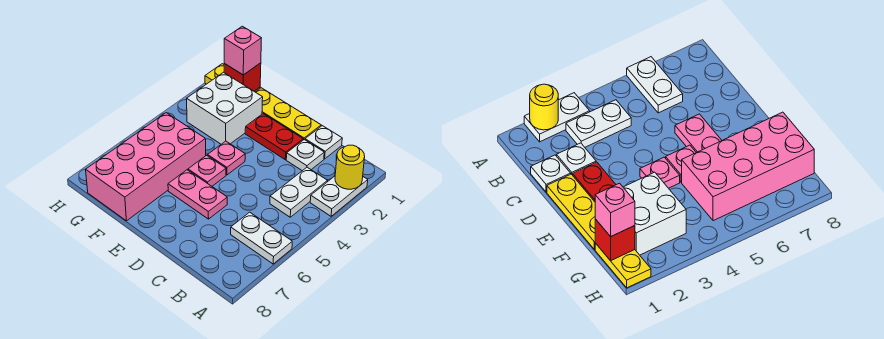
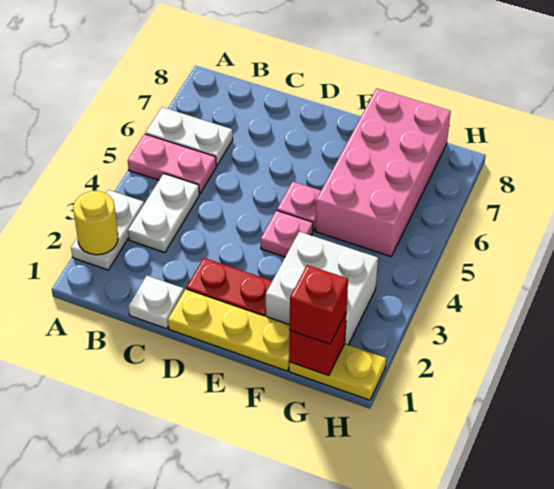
white plate C2 level 1 -> none
pink plate D6:E6 level 1 -> pink plate A5:B5 level 1
pink brick G1 level 3 -> red brick G1 level 3

